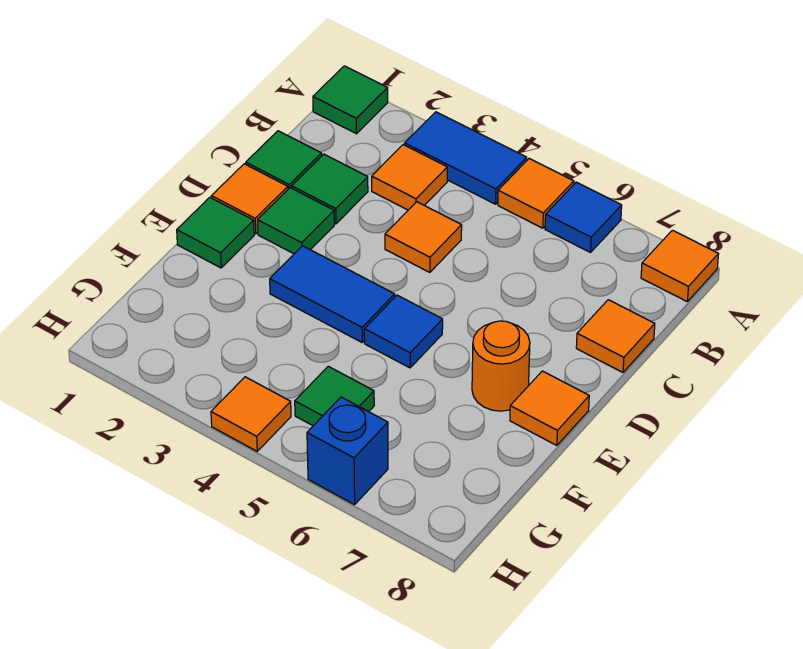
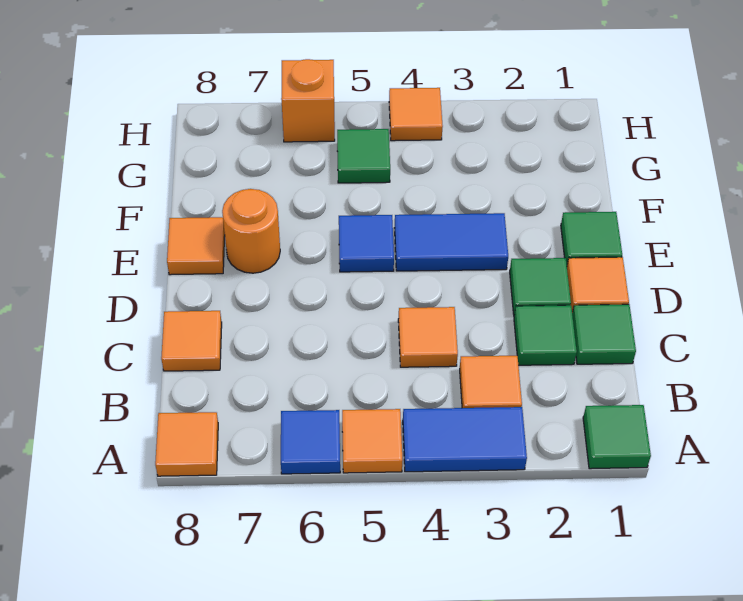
blue brick H6 level 1 -> orange brick H6 level 1

